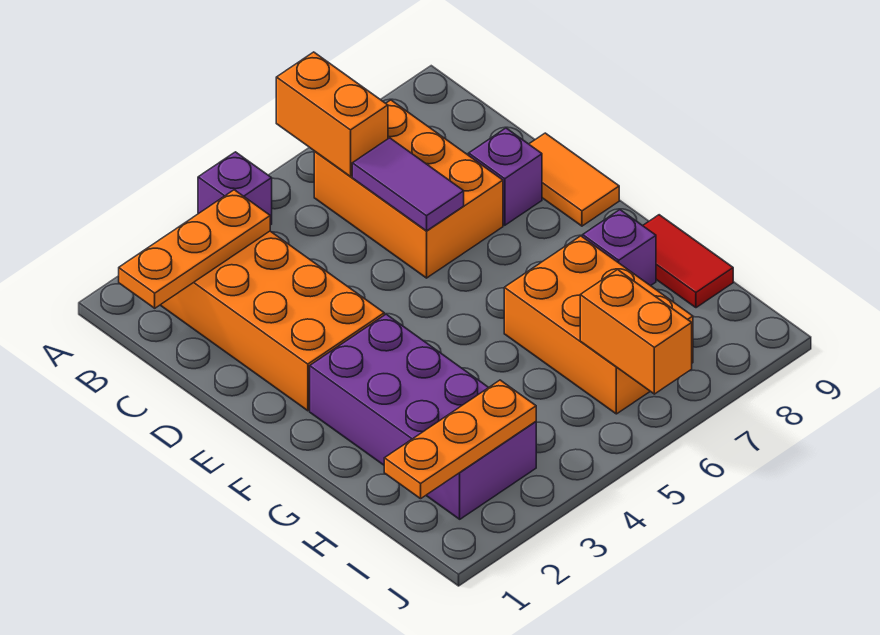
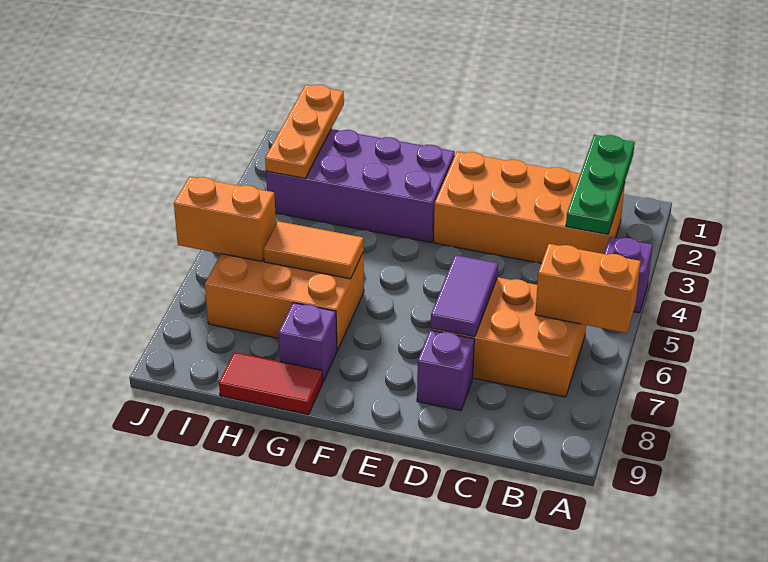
orange plate B1:B3 level 2 -> green plate B1:B3 level 2
purple tile C6:D6 level 2 -> purple tile D6:D7 level 2
orange tile D9:E9 level 1 -> orange tile G6:H6 level 2

